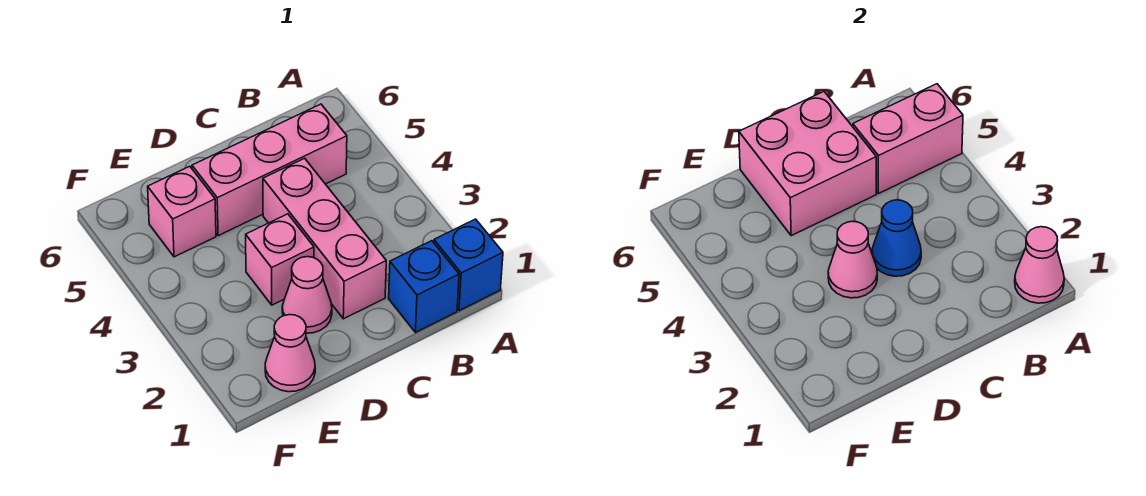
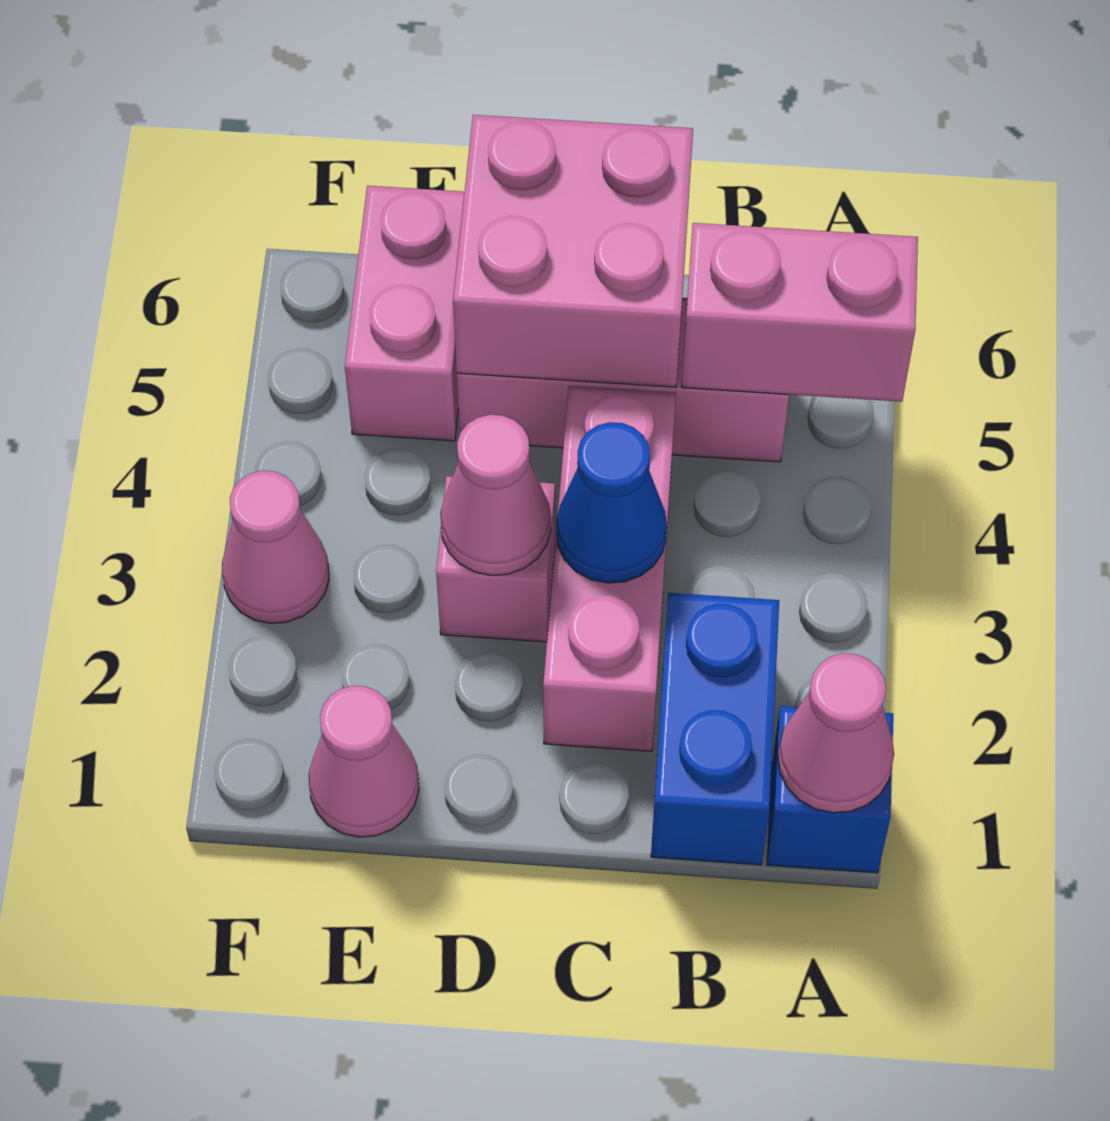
blue brick B1 level 1 -> blue brick B1:B2 level 1
pink cone D2 level 1 -> pink cone F3 level 1
pink brick E5 level 1 -> pink brick E5:E6 level 1

